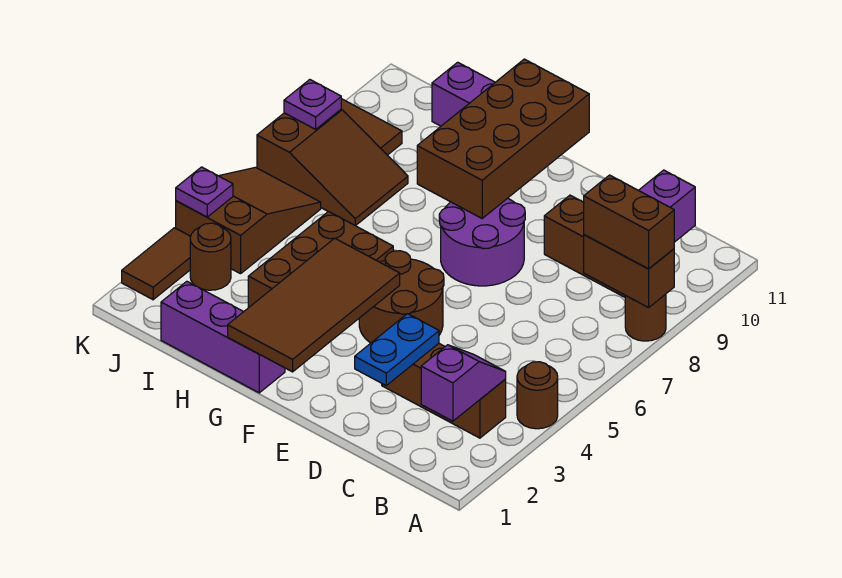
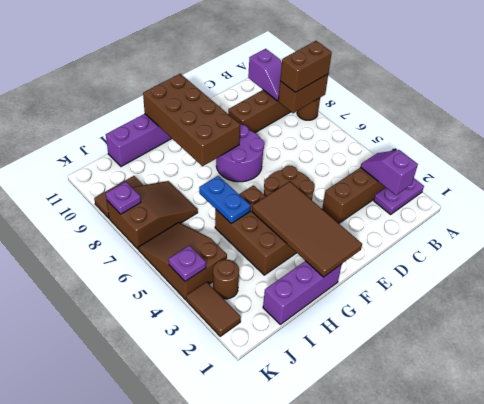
none -> purple plate A2:B2 level 1
brown round brick A4 level 1 -> none
blue plate D2:D3 level 2 -> blue plate H5:H6 level 2

